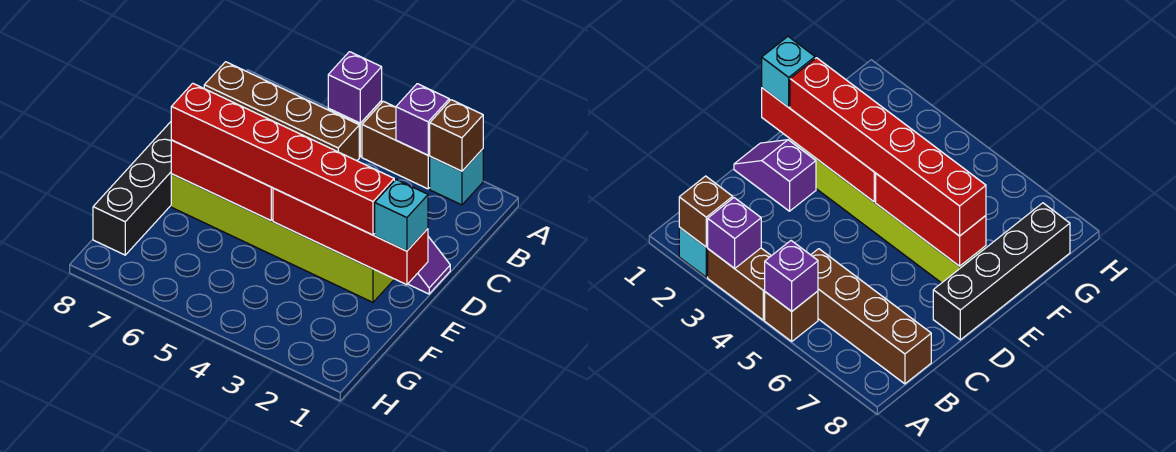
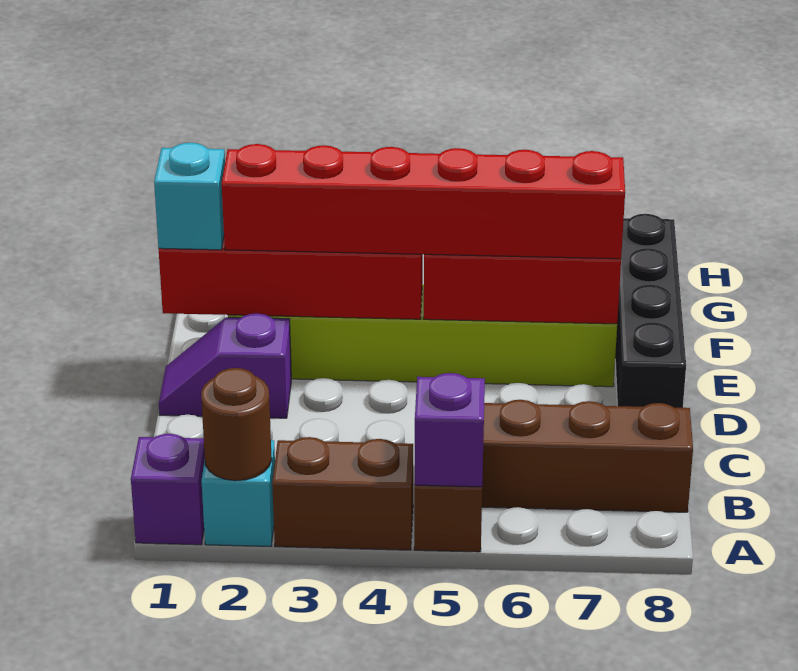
brown brick A2 level 2 -> brown round brick A2 level 2
purple brick A3 level 2 -> purple brick A1 level 1

